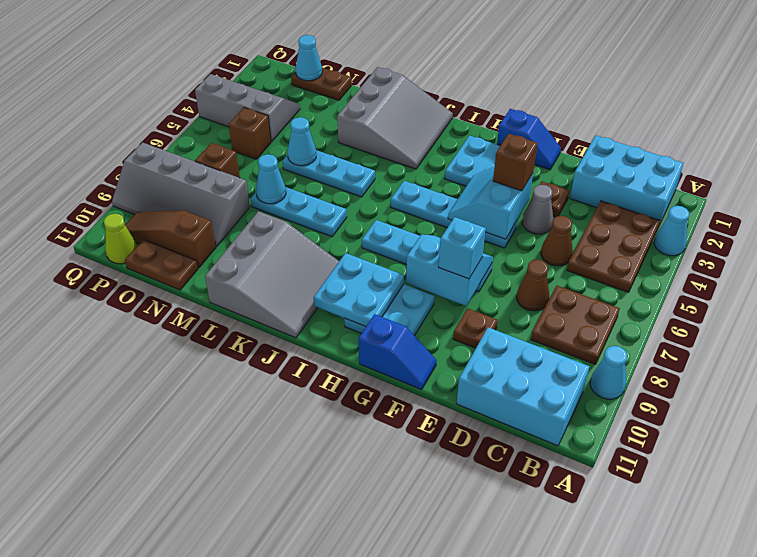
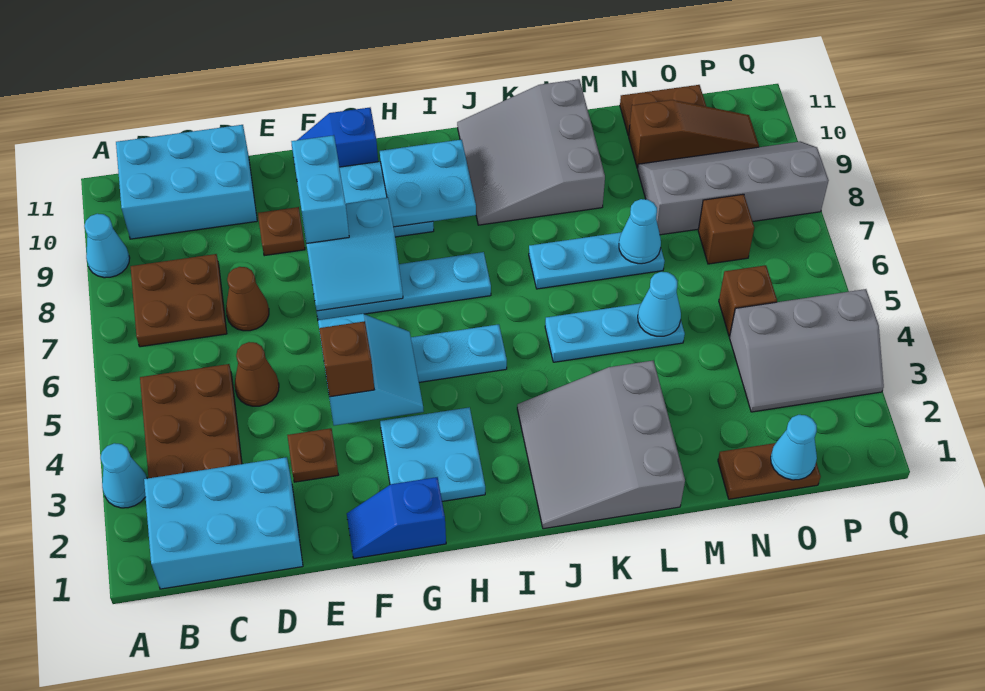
grey cone E4 level 1 -> none
cyan brick F8 level 3 -> cyan brick F8:F9 level 3
lime cone P11 level 1 -> none

